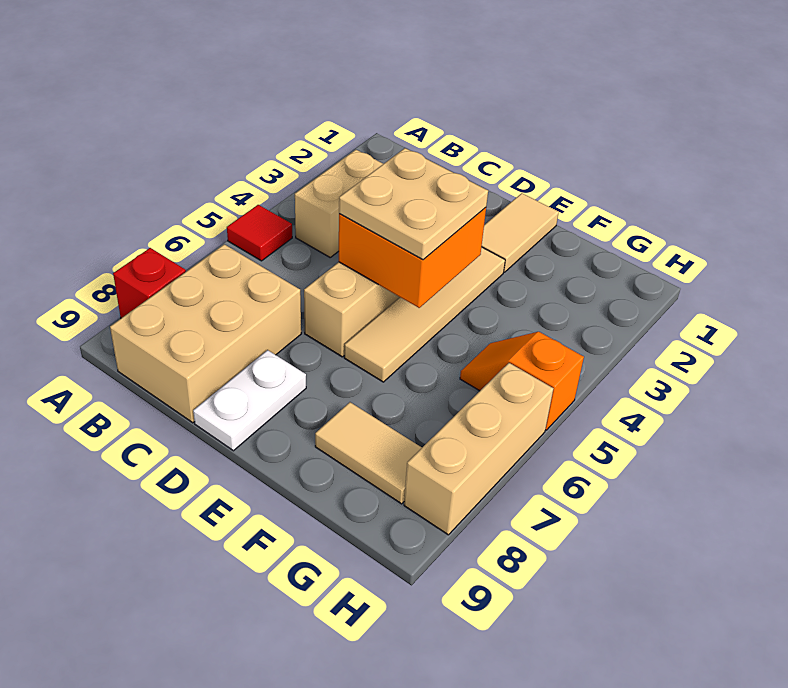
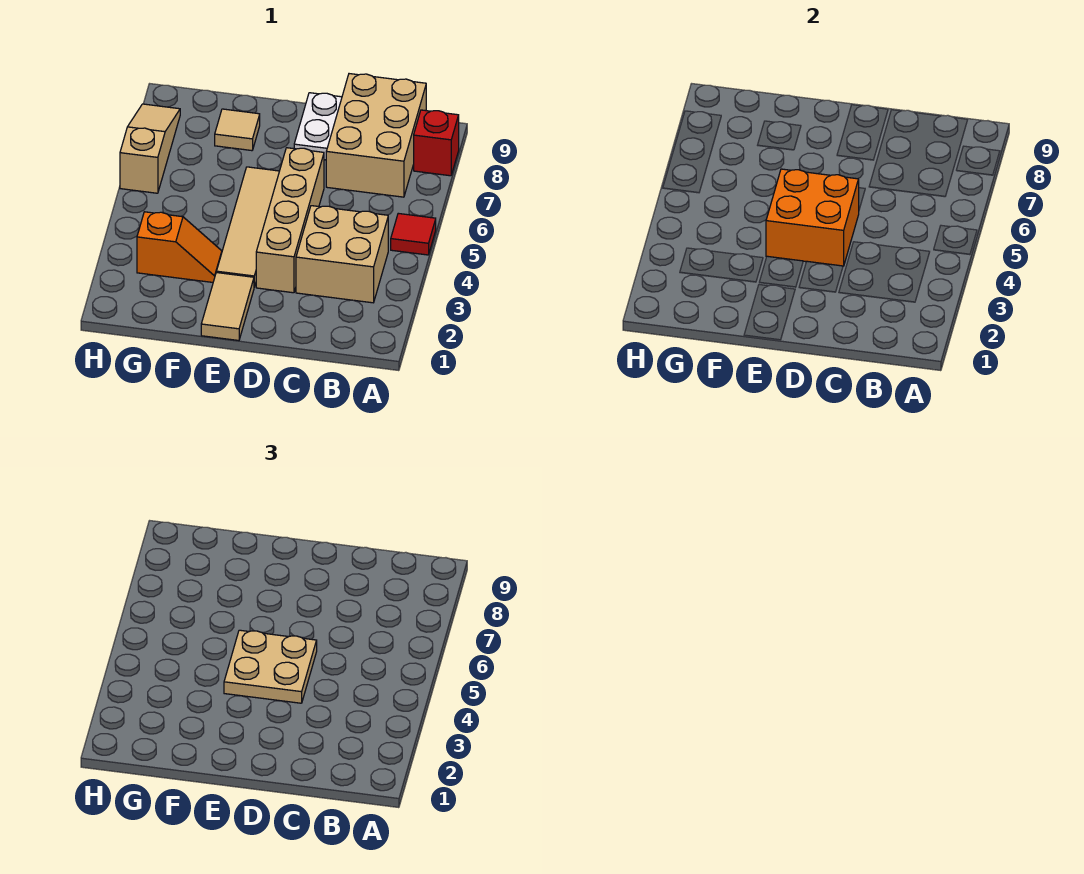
tan brick B3:B4 level 1 -> tan brick B3:C4 level 1
tan tile F8:G8 level 1 -> tan tile F8 level 1
orange slope G5:H5 level 1 top H -> orange slope F3:G3 level 1 top G
tan brick H6:H8 level 1 -> tan slope H6:H8 level 1 top 6

